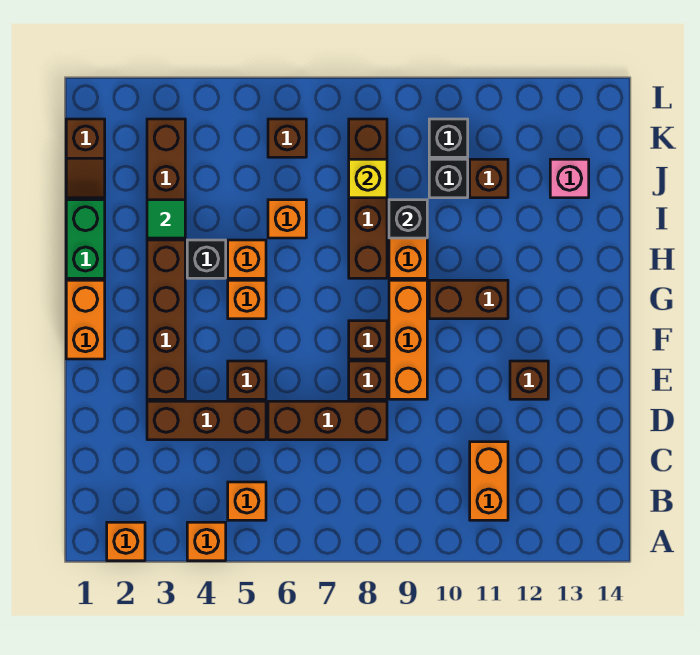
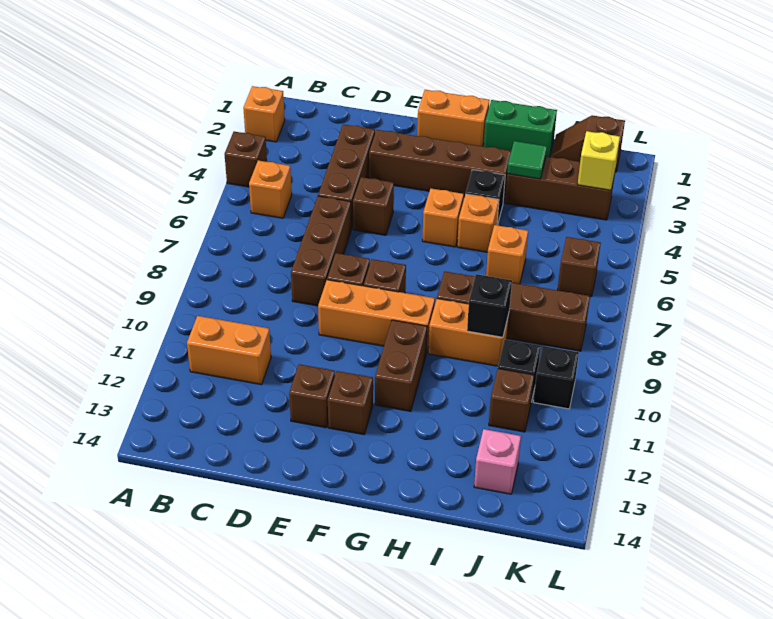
orange brick A4 level 1 -> brown brick A4 level 1
none -> brown brick F12 level 1
yellow brick J8 level 2 -> yellow brick K3 level 2

